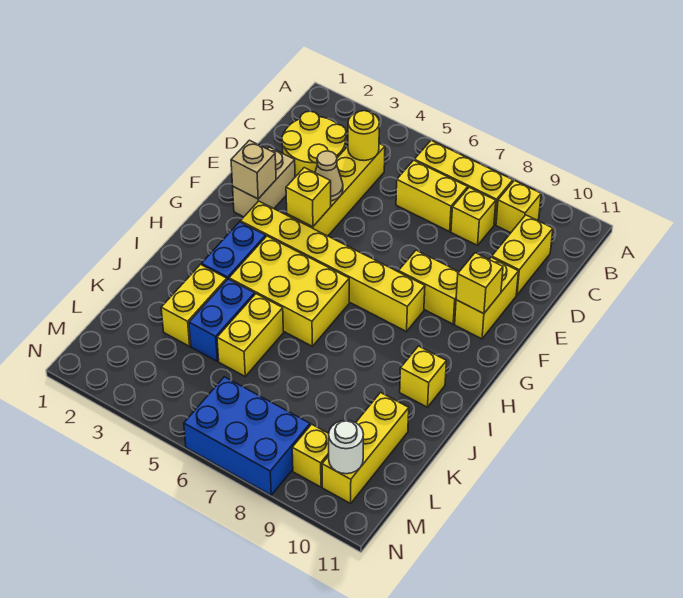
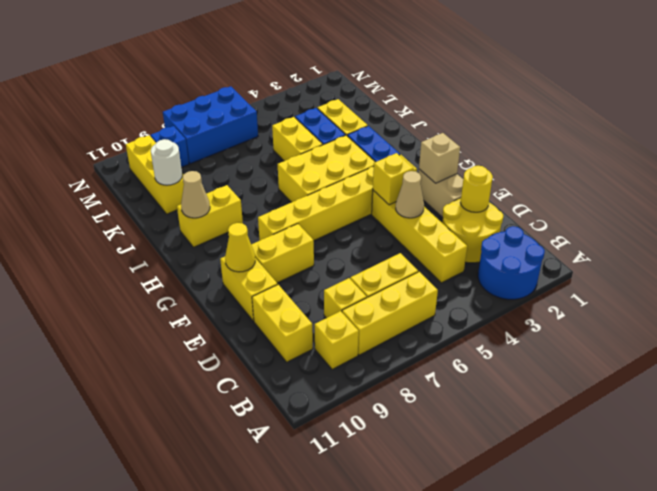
none -> blue round brick A2:B3 level 1
yellow round brick C4 level 2 -> yellow round brick D2 level 2
yellow brick F10 level 2 -> yellow cone F10 level 2
yellow brick I10 level 1 -> yellow brick I9:I10 level 1
none -> tan cone I10 level 2
yellow brick M9 level 1 -> blue brick M9 level 1
white round brick M10 level 2 -> white round brick K10 level 2

